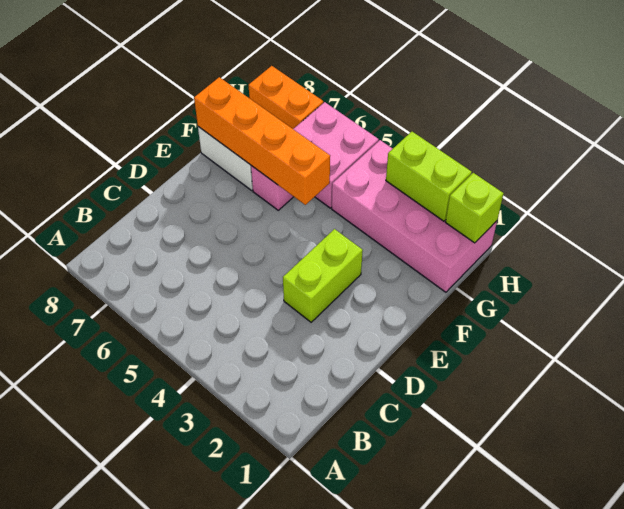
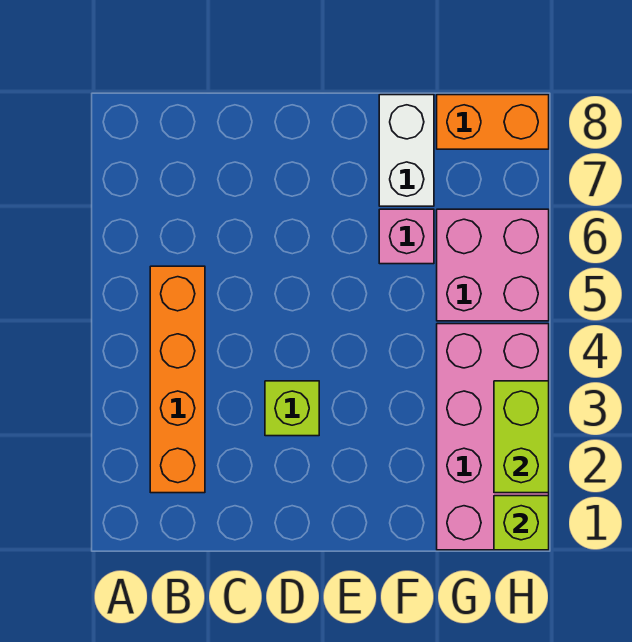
lime brick D3:E3 level 1 -> lime brick D3 level 1
orange brick F5:F8 level 2 -> orange brick B2:B5 level 1
orange brick H7:H8 level 1 -> orange brick G8:H8 level 1

